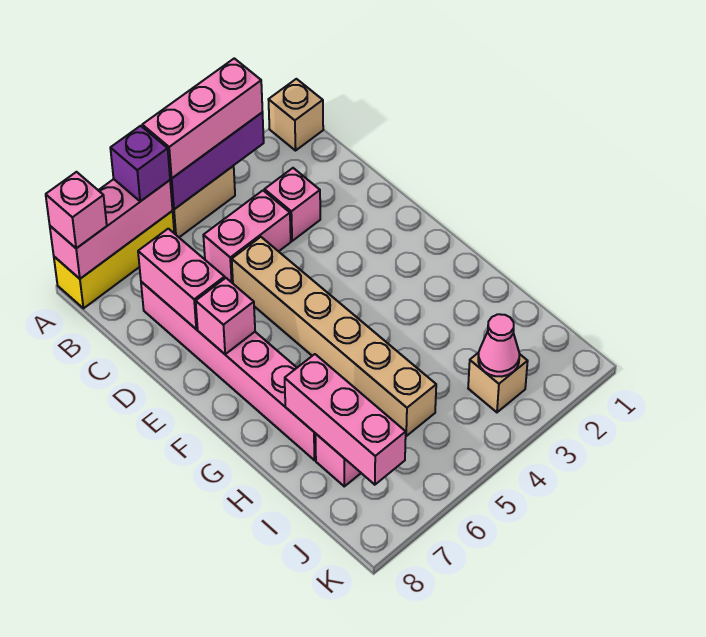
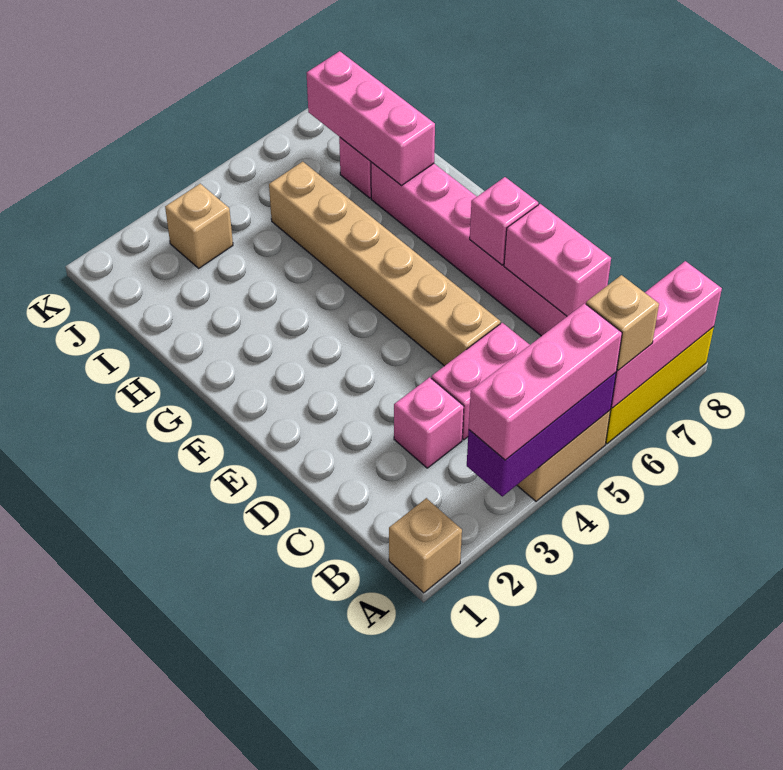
purple brick A6 level 3 -> tan brick A6 level 3
pink brick A8 level 3 -> none
pink cone J3 level 2 -> none

